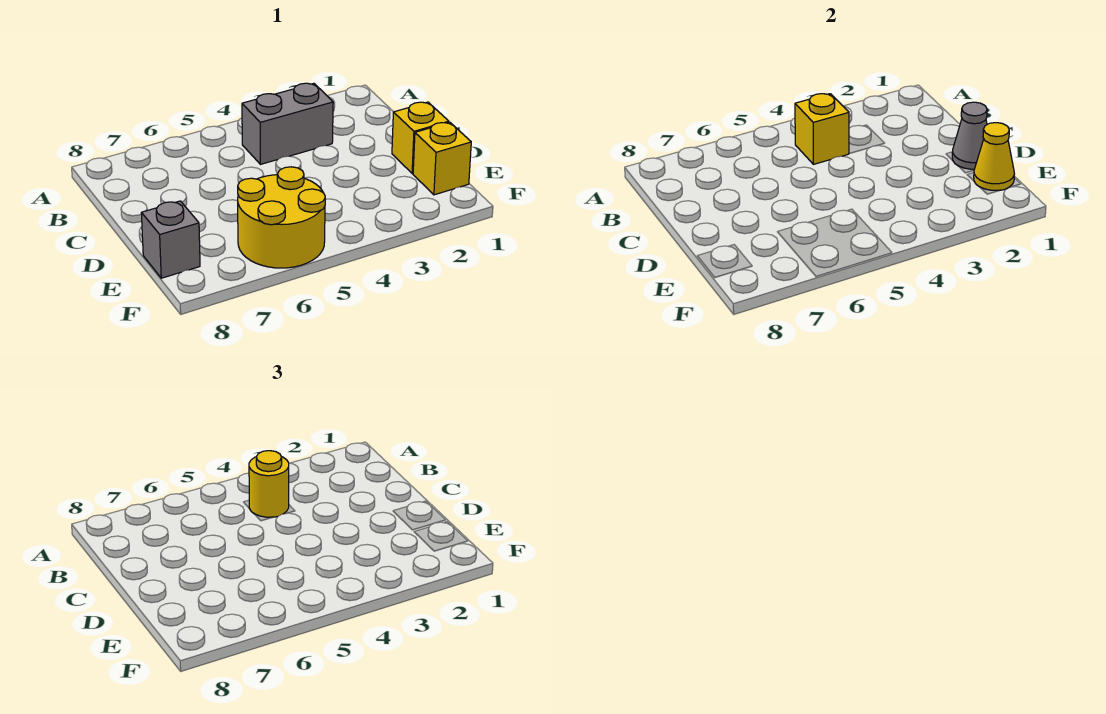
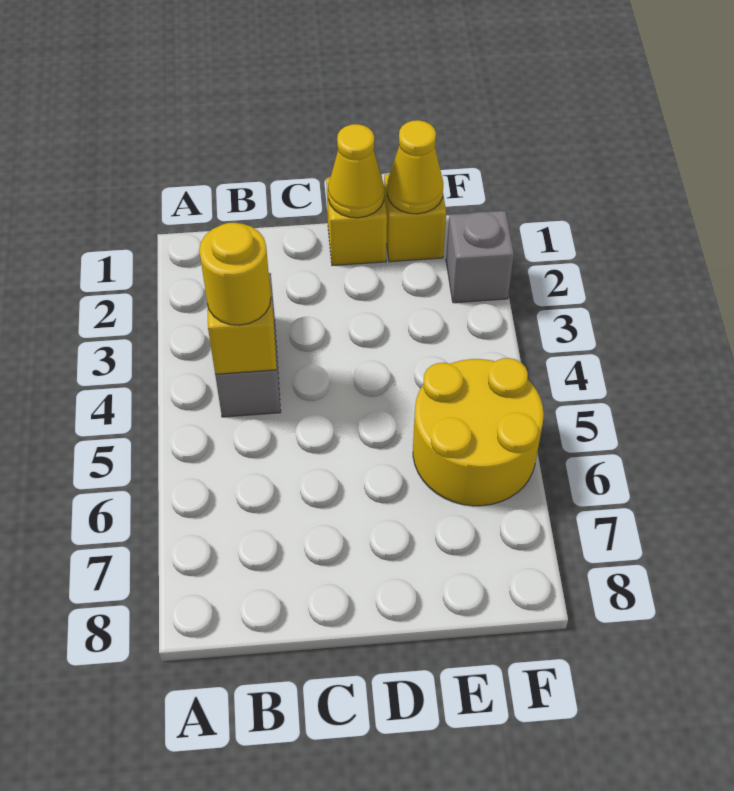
grey cone D1 level 2 -> yellow cone D1 level 2
grey brick E8 level 1 -> grey brick F2 level 1

